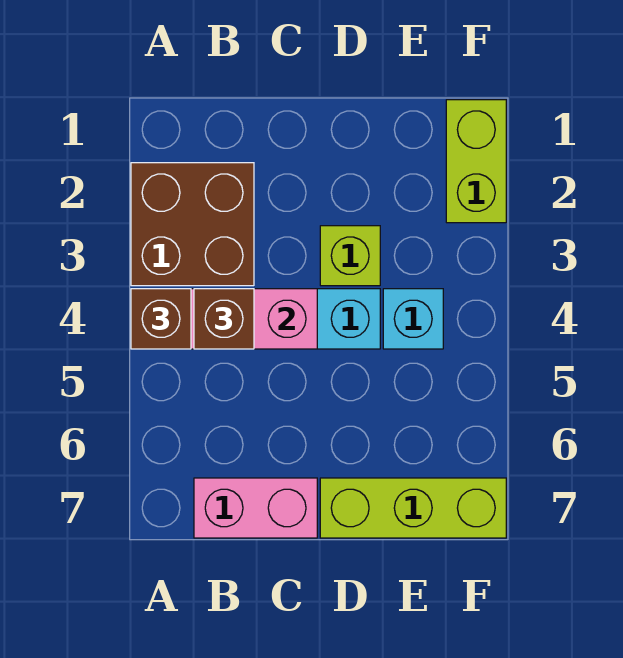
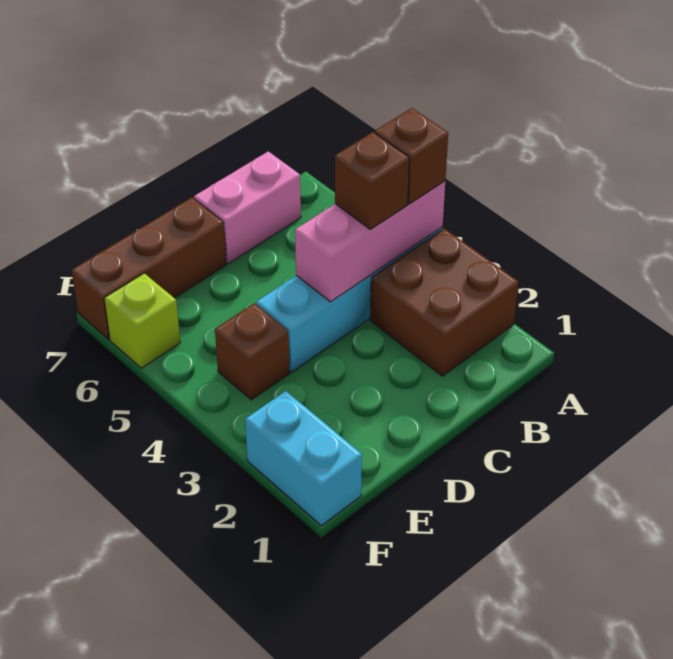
lime brick D3 level 1 -> lime brick F6 level 1
lime brick D7:F7 level 1 -> brown brick D7:F7 level 1
cyan brick E4 level 1 -> brown brick E4 level 1
lime brick F1:F2 level 1 -> cyan brick F1:F2 level 1

